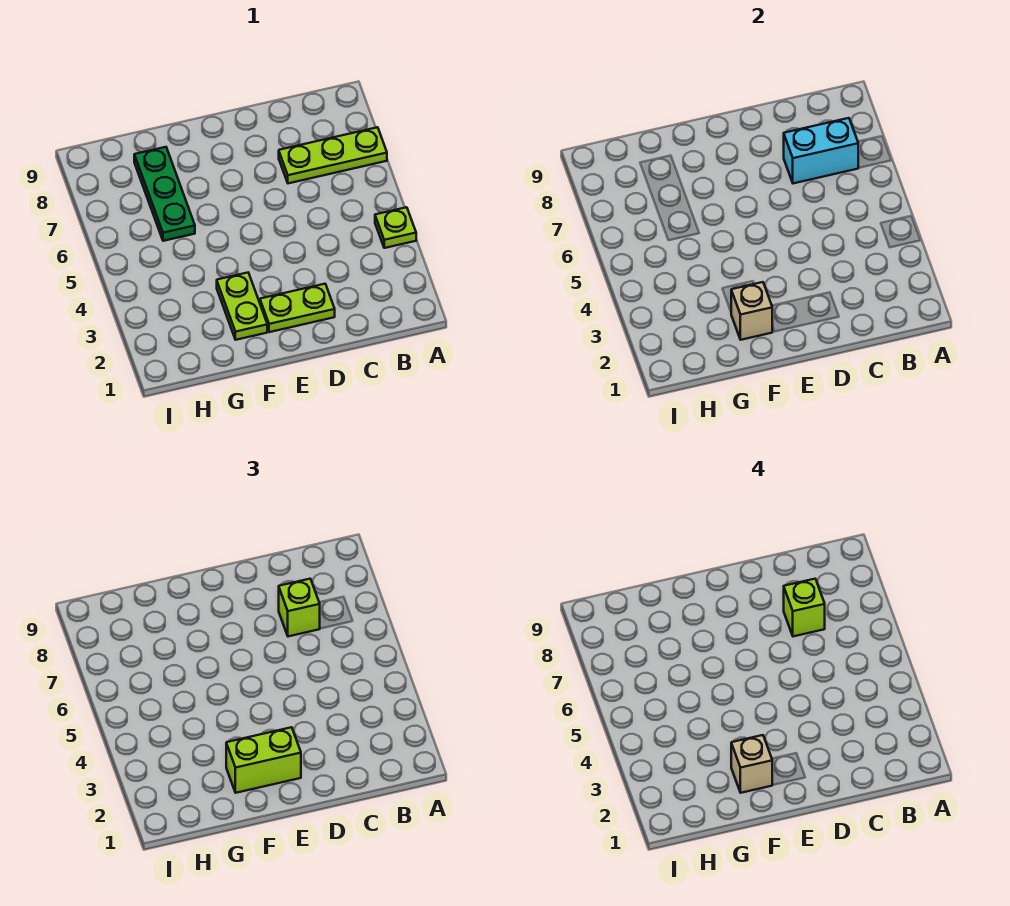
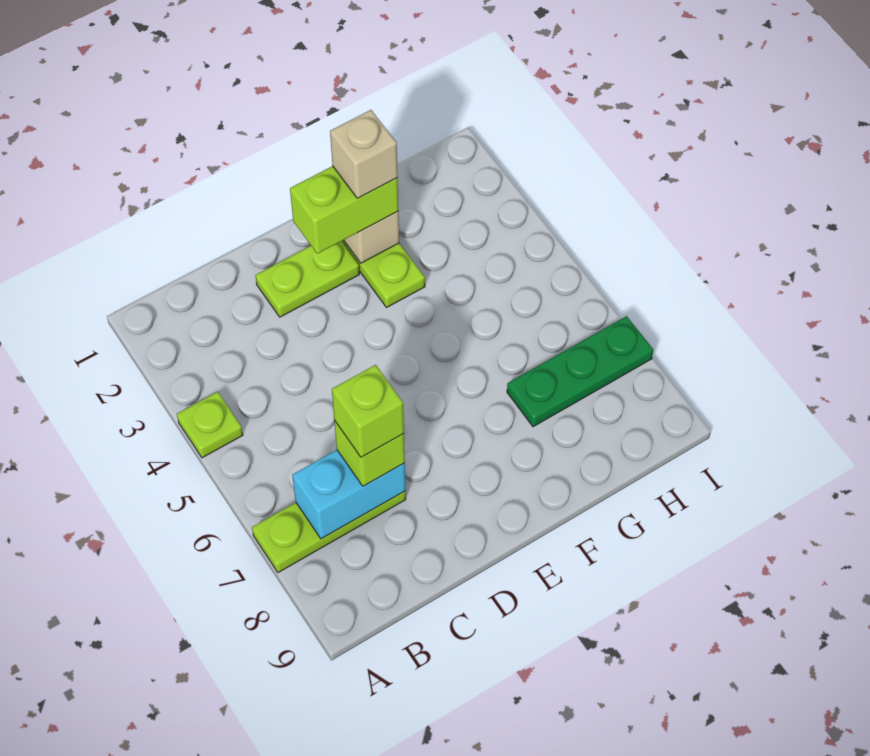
green plate G6:G8 level 1 -> green plate G7:I7 level 1

